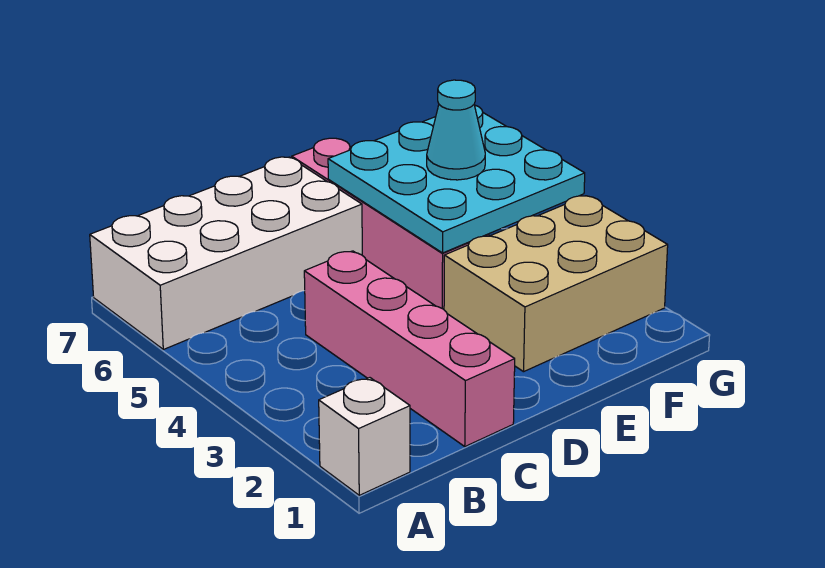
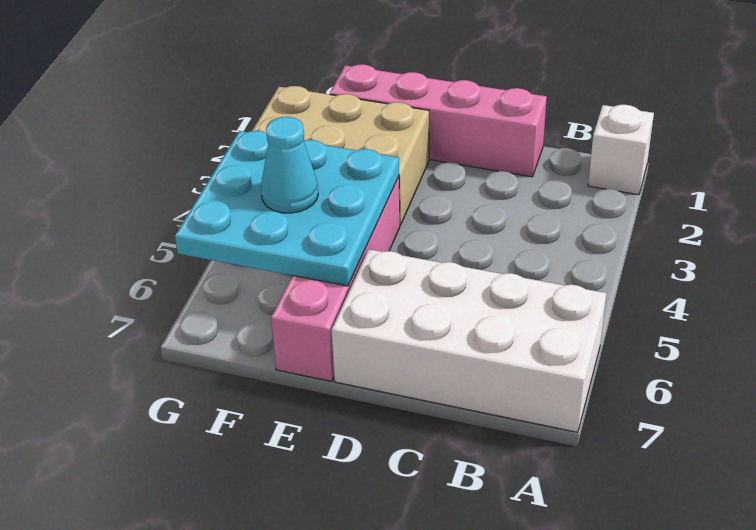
pink brick C1:C4 level 1 -> pink brick C1:F1 level 1

